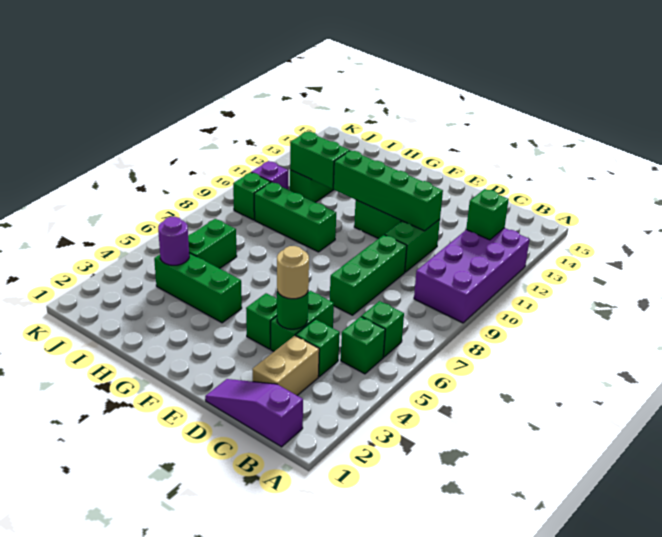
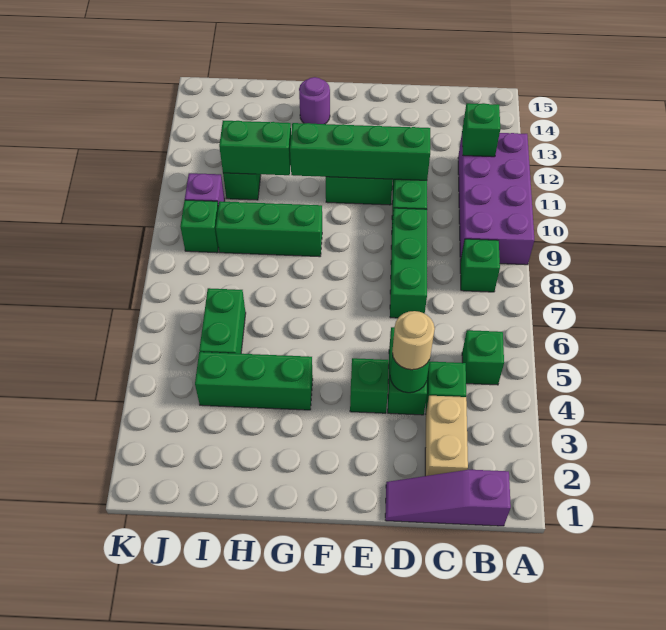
green brick B6 level 1 -> green brick B8 level 1
purple round brick I4 level 2 -> purple round brick G14 level 1

